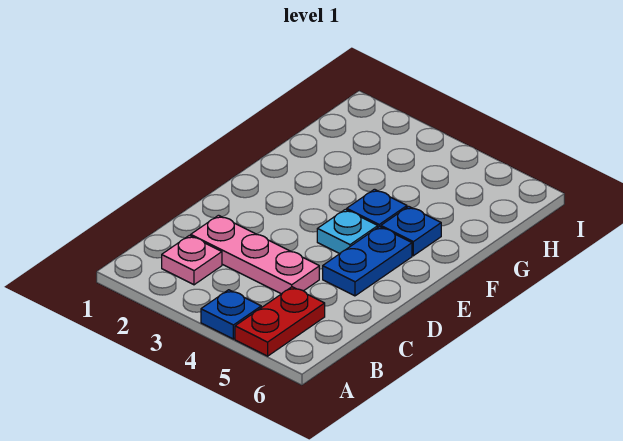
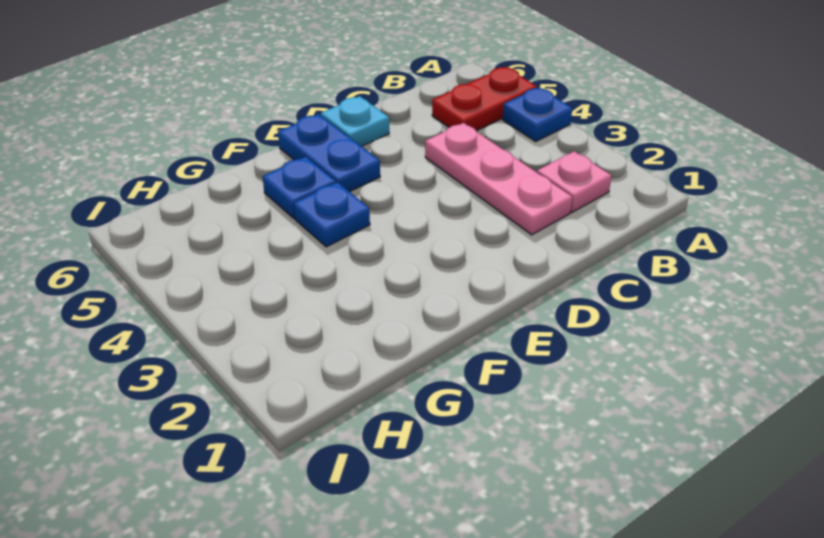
blue plate D5:E5 level 1 -> blue plate E5:E6 level 1
cyan plate E4 level 1 -> cyan plate D6 level 1

